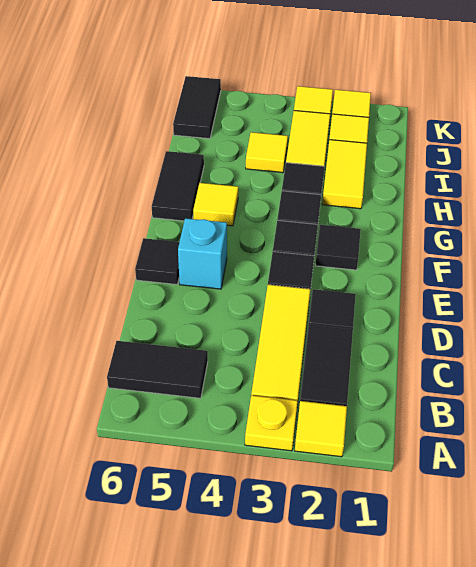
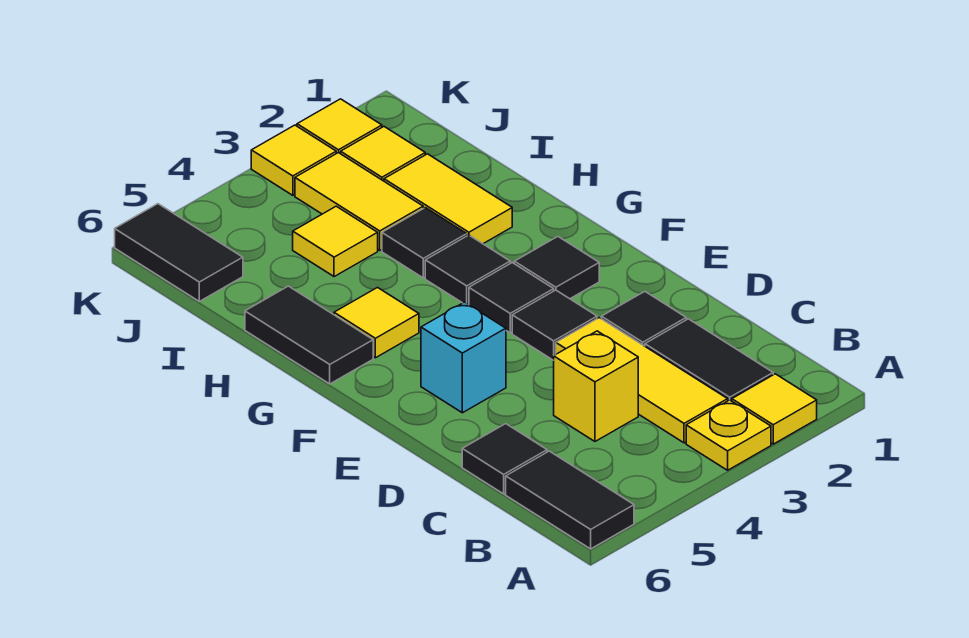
black tile B5:B6 level 1 -> black tile A6:B6 level 1
none -> yellow brick C4 level 1
black tile E6 level 1 -> black tile C6 level 1

